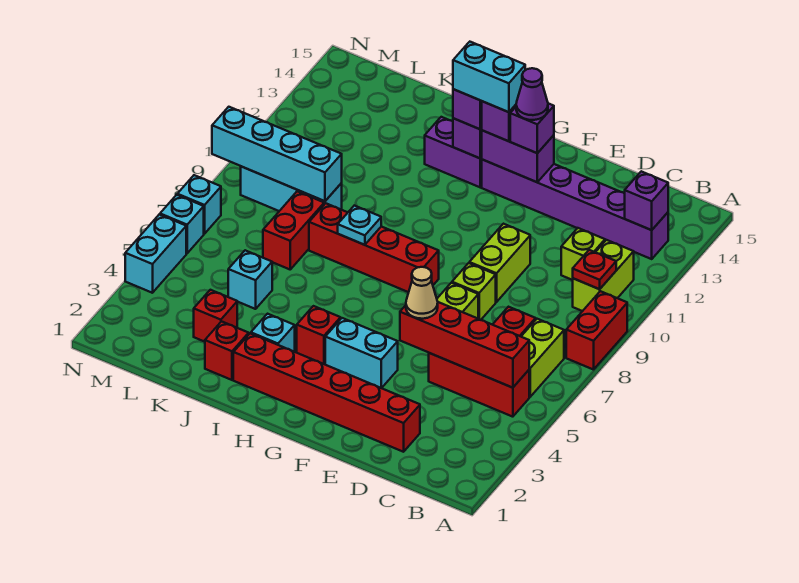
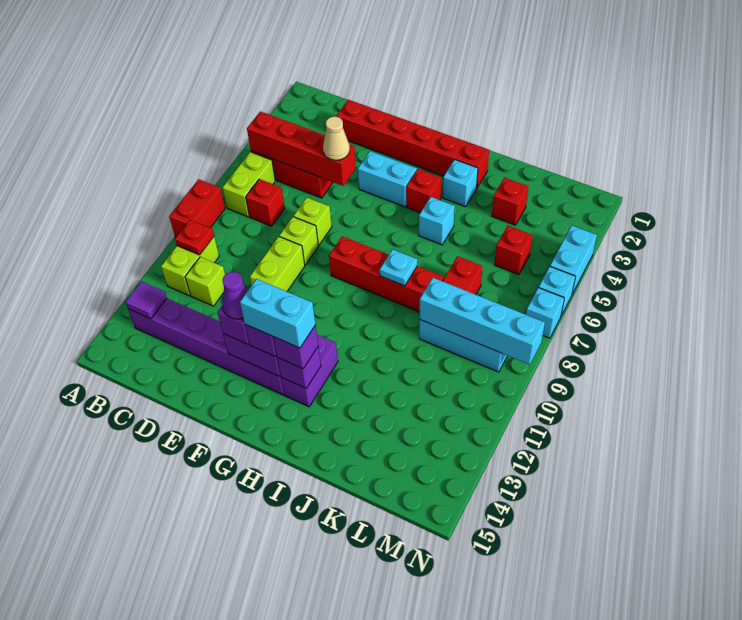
purple brick B13 level 2 -> purple tile B13 level 2
purple brick H13:I13 level 1 -> purple brick H12:H13 level 1
red brick J2 level 1 -> red brick L5 level 1
cyan brick K5 level 1 -> cyan brick I5 level 1

